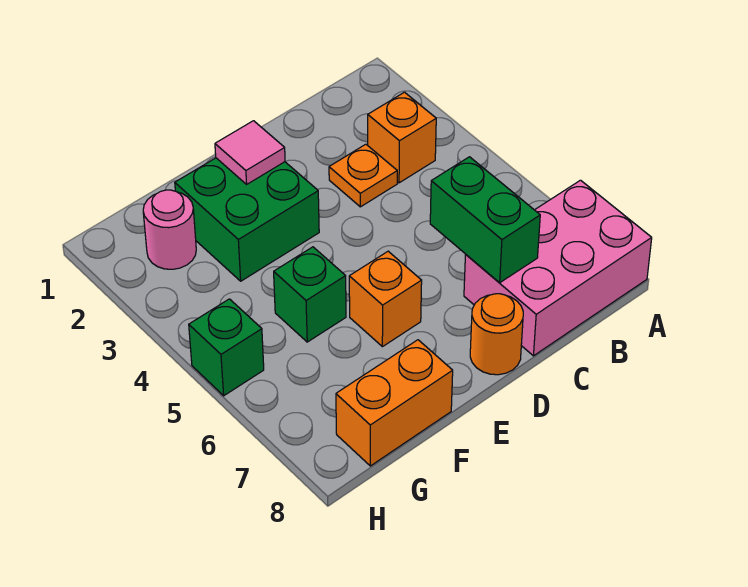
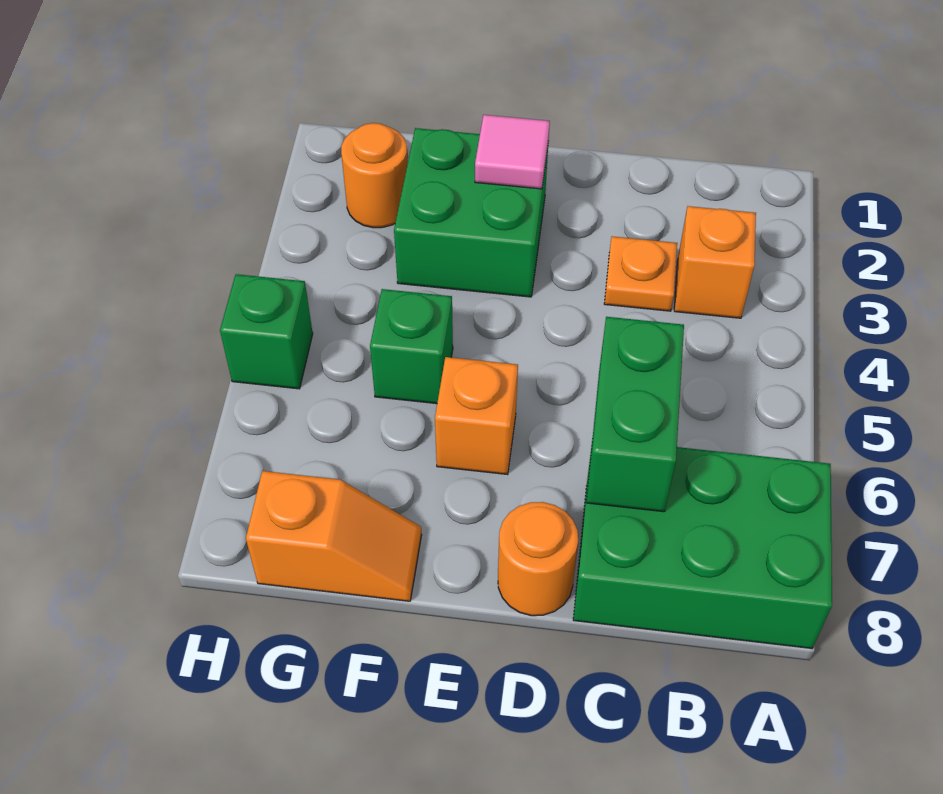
pink brick A7:C8 level 1 -> green brick A7:C8 level 1
orange brick F8:G8 level 1 -> orange slope F8:G8 level 1 top G
pink round brick G2 level 1 -> orange round brick G2 level 1

